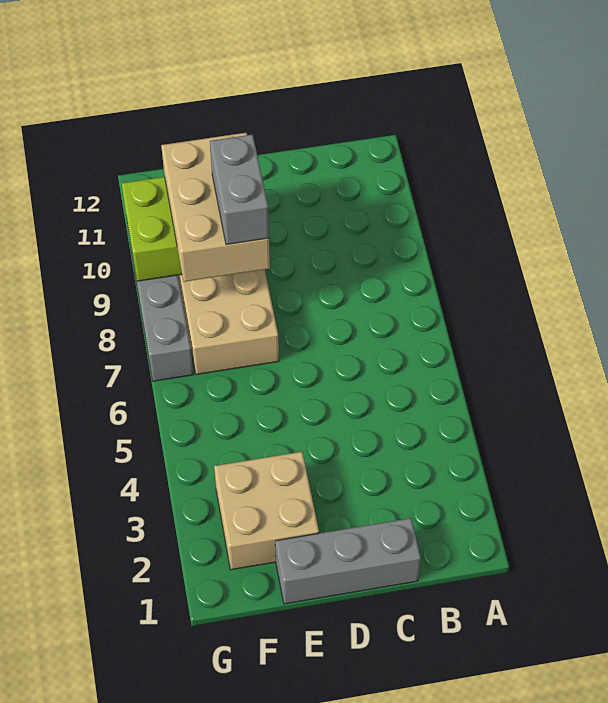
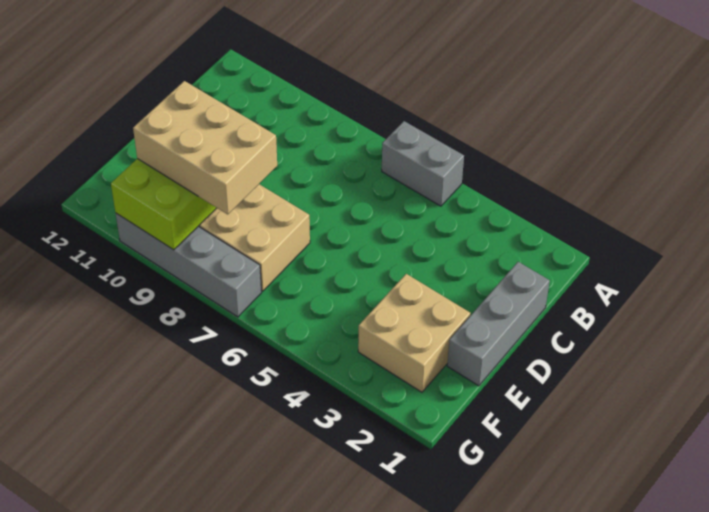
grey brick E8:E9 level 4 -> grey brick A5:A6 level 1

